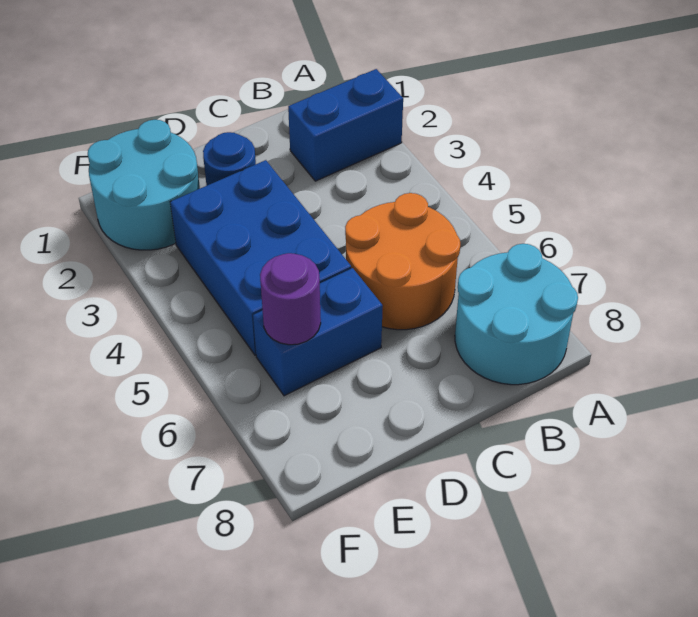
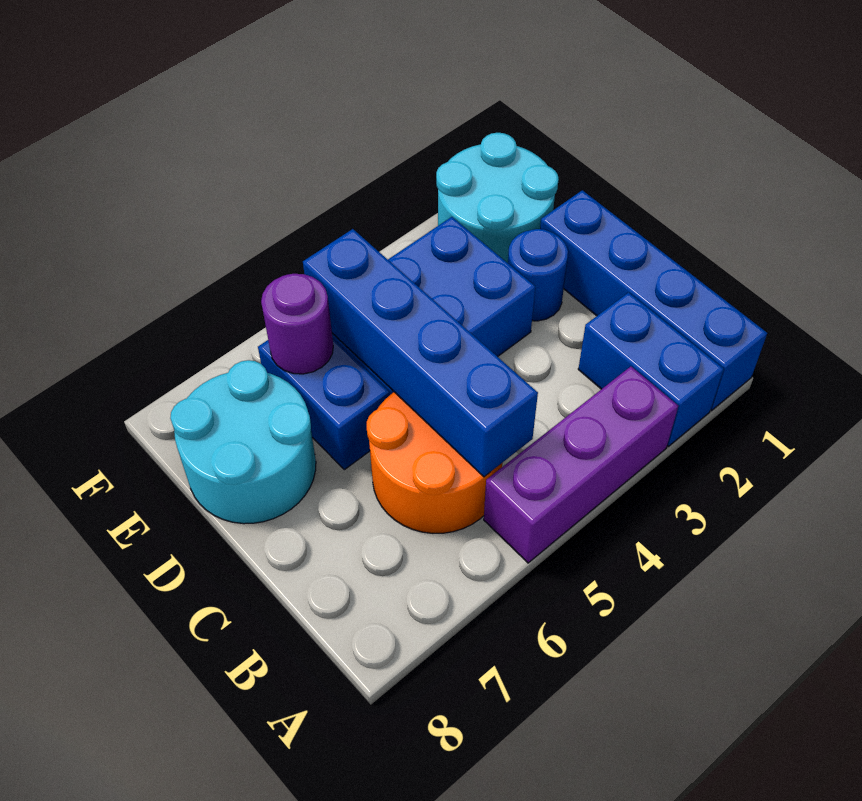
none -> blue brick A1:D1 level 1
none -> purple brick A3:A5 level 1
cyan round brick A7:B8 level 1 -> cyan round brick D7:E8 level 1
none -> blue brick B5:E5 level 2

